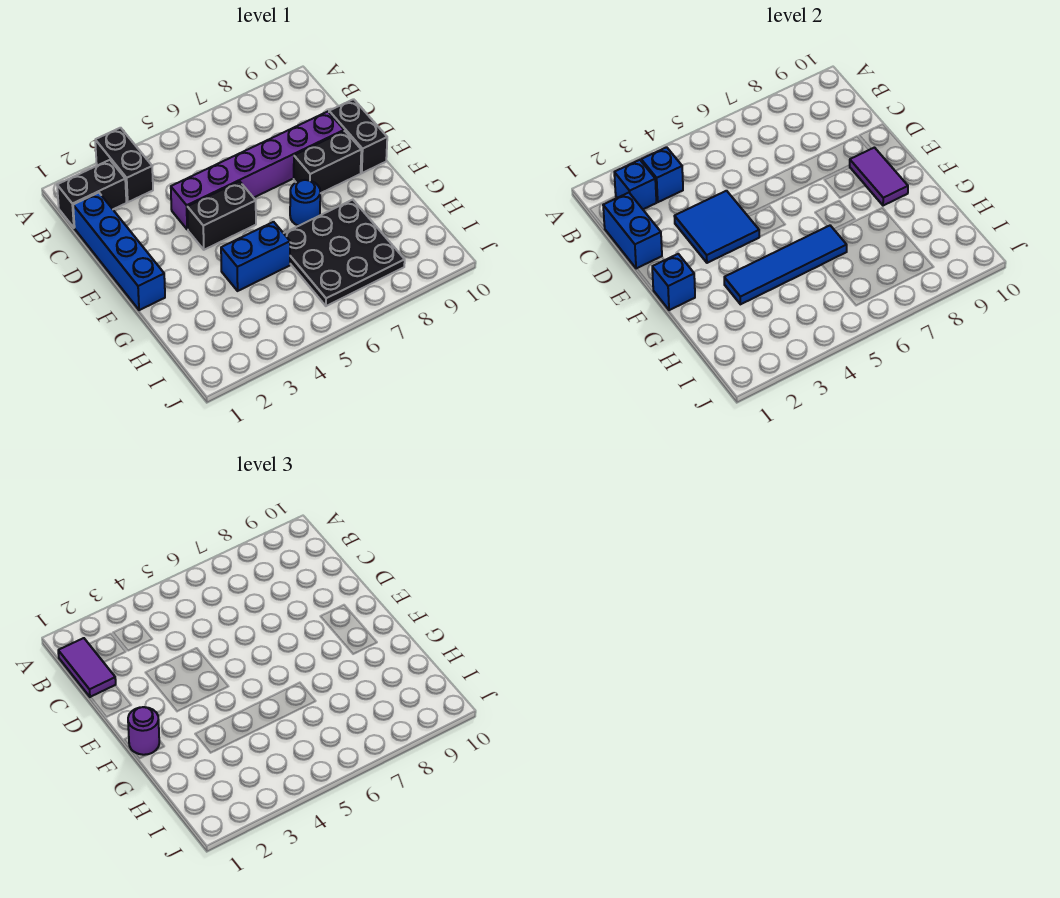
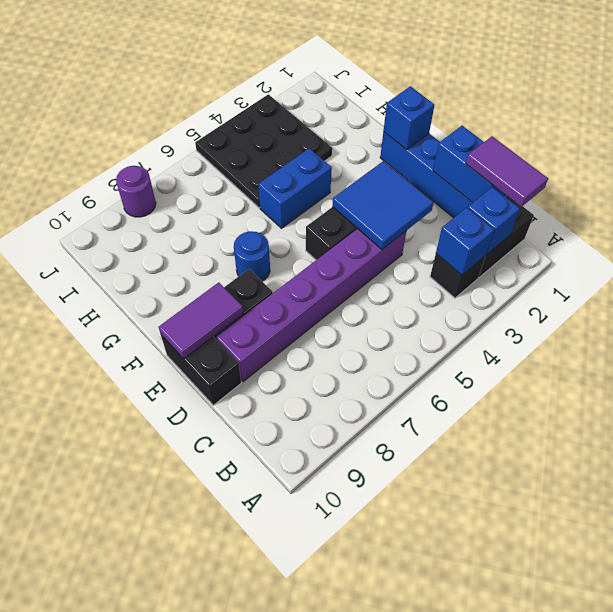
black brick A3:B3 level 1 -> black brick B3 level 1
purple tile E9:F9 level 2 -> purple tile E9:E10 level 2
purple round brick F1 level 3 -> purple round brick J8 level 1
blue tile G3:G6 level 2 -> none
black plate G6:I8 level 1 -> black plate H3:J5 level 1

